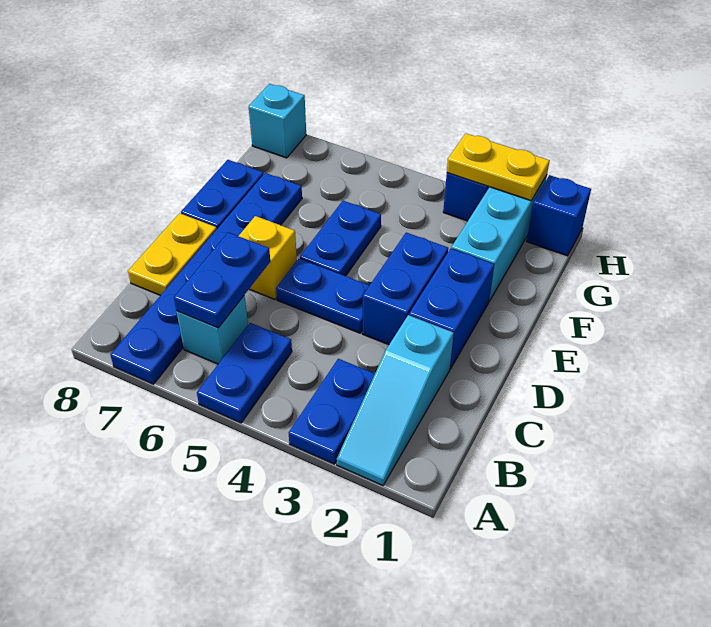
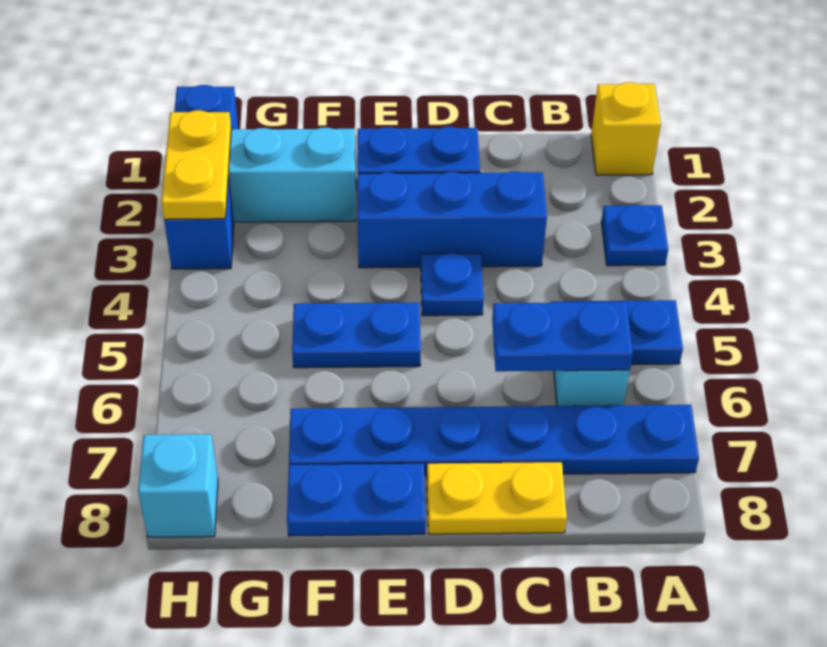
cyan slope A2:C2 level 1 top C -> none
blue plate A3:B3 level 1 -> blue plate A3 level 1
blue brick D3:E3 level 1 -> blue brick C3:E3 level 1
blue plate D4:D5 level 1 -> blue plate D4 level 1
yellow brick D6 level 1 -> yellow brick A1 level 1

